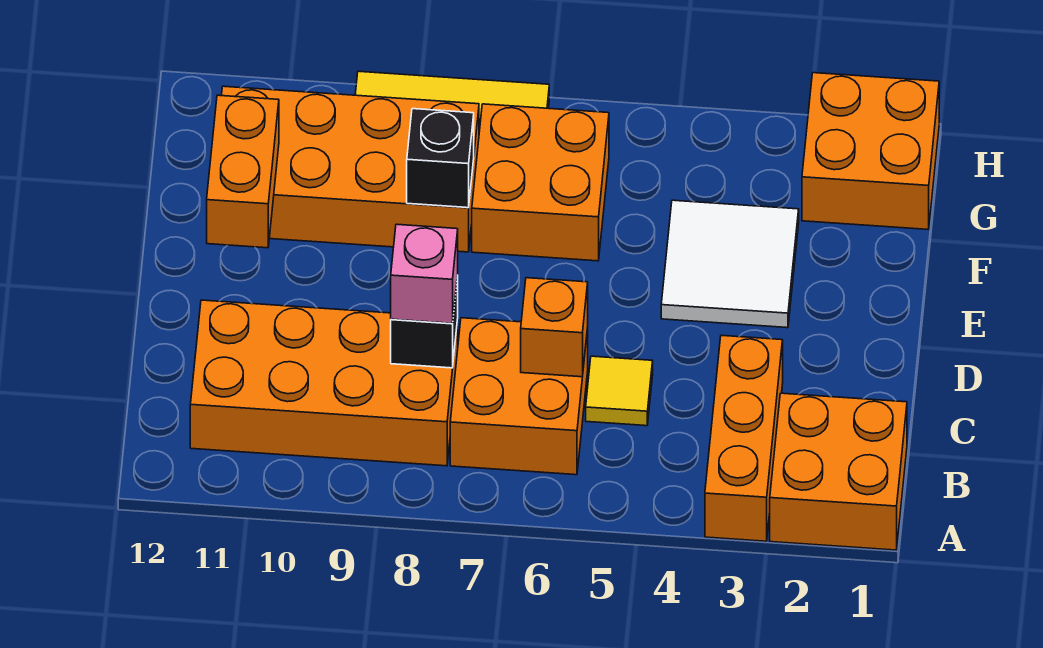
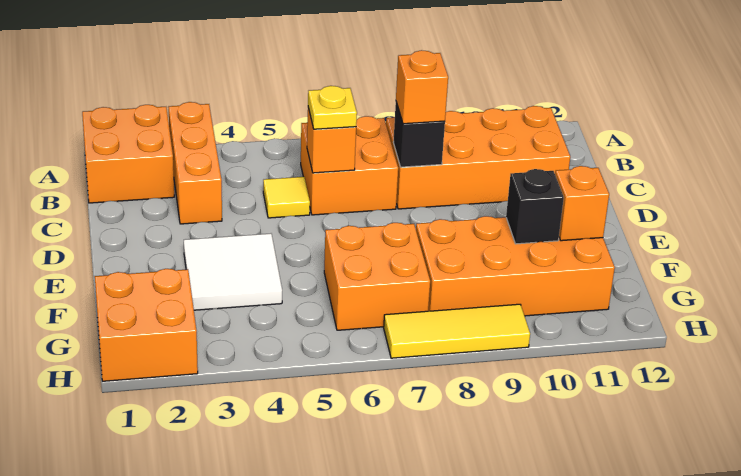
none -> yellow plate C6 level 3
pink brick C8 level 3 -> orange brick C8 level 3
orange brick E11:F11 level 2 -> orange brick F11 level 2
black brick F8 level 2 -> black brick F10 level 2

